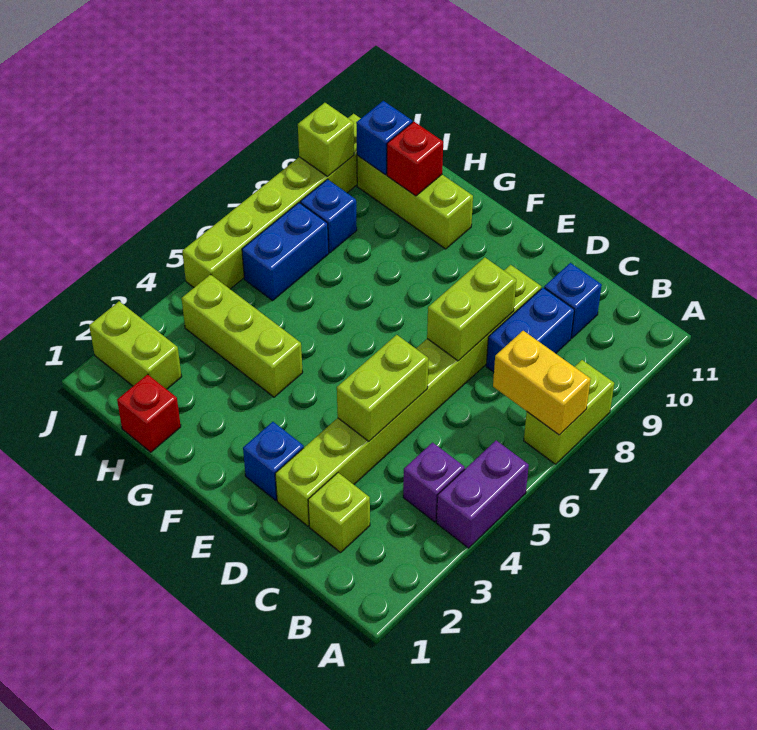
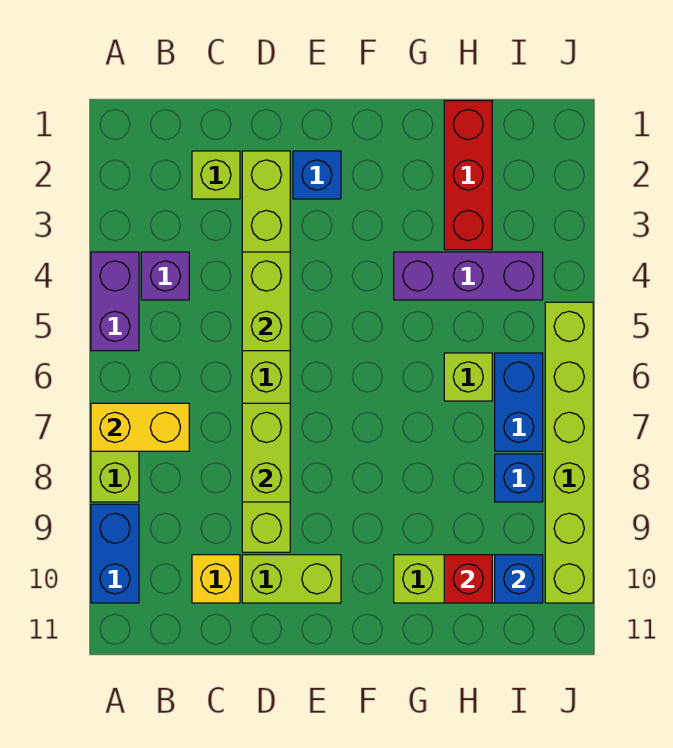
blue brick C8:C9 level 1 -> blue brick A9:A10 level 1
blue brick C10 level 1 -> yellow brick C10 level 1
lime brick G4:I4 level 1 -> purple brick G4:I4 level 1
red brick H1 level 1 -> red brick H1:H3 level 1
lime brick I2:J2 level 1 -> lime brick D10:E10 level 1
lime brick J9 level 2 -> lime brick H6 level 1

